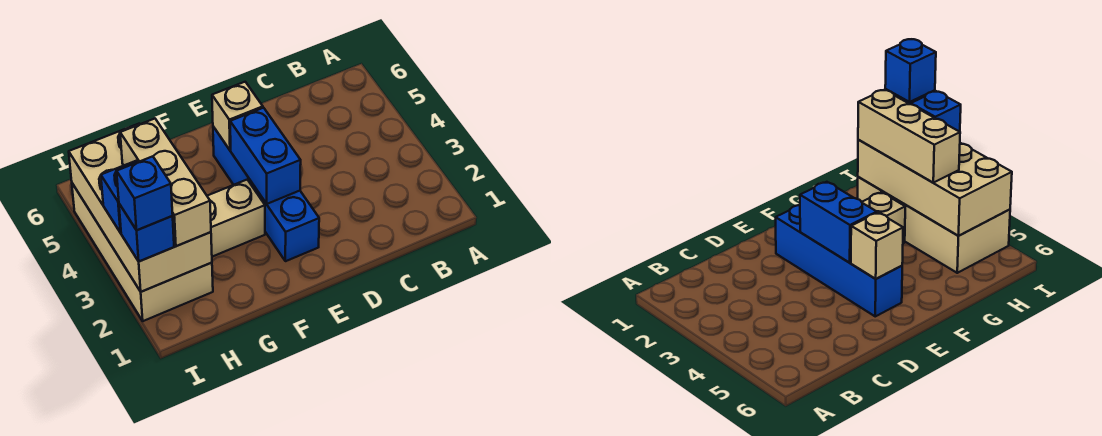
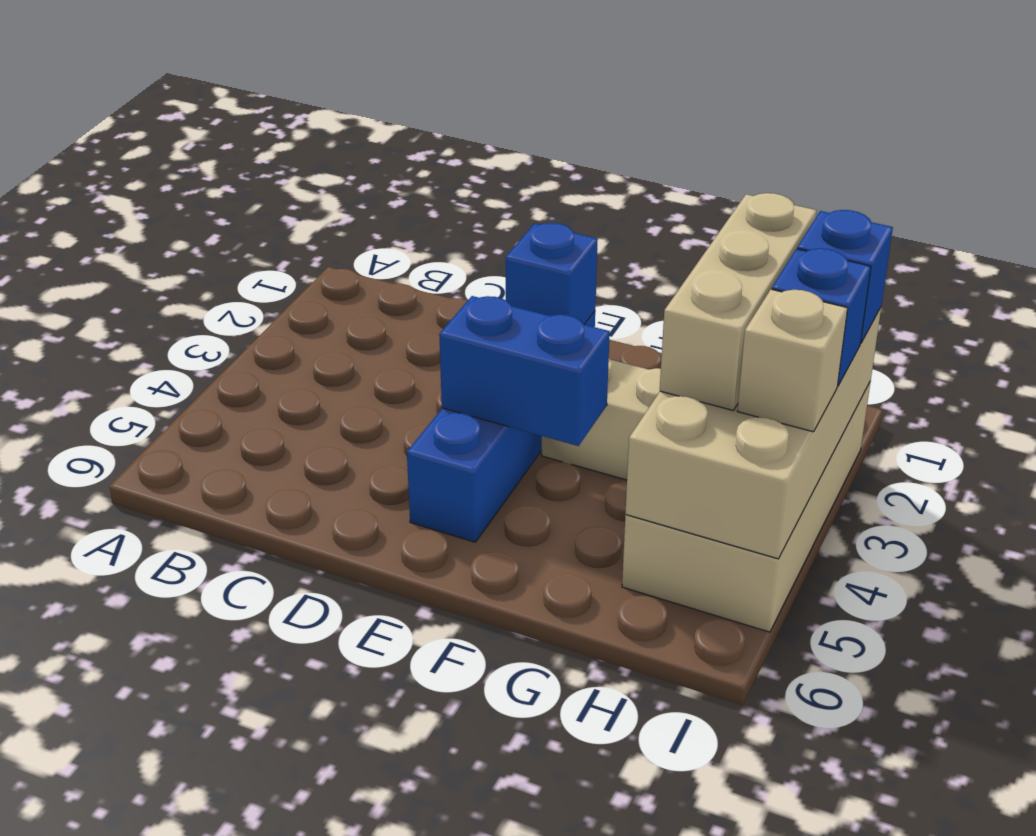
blue brick E3:E4 level 2 -> blue brick E4:F4 level 2
tan brick E5 level 2 -> tan brick I4 level 3
blue brick I2 level 4 -> blue brick E2 level 2

